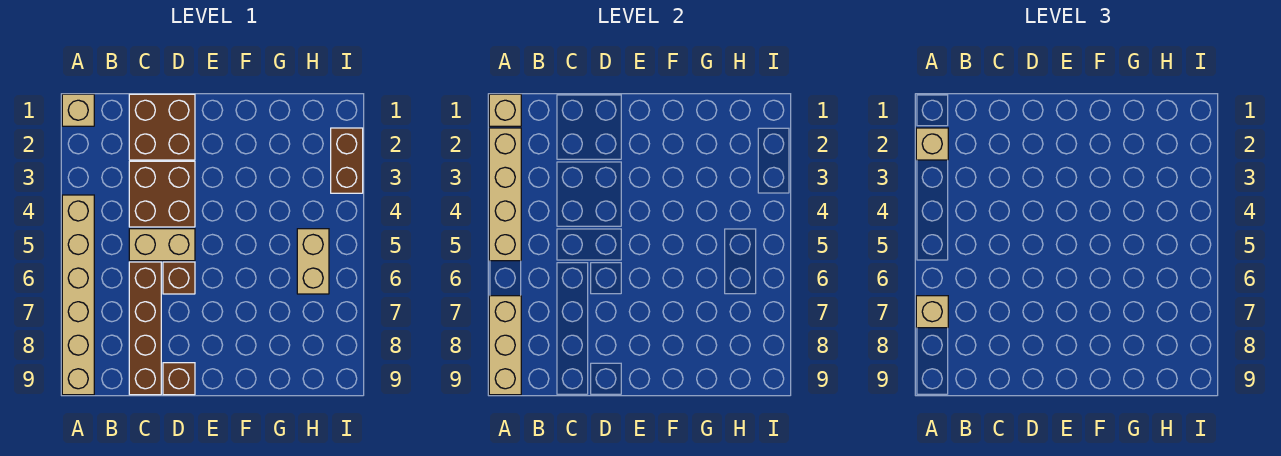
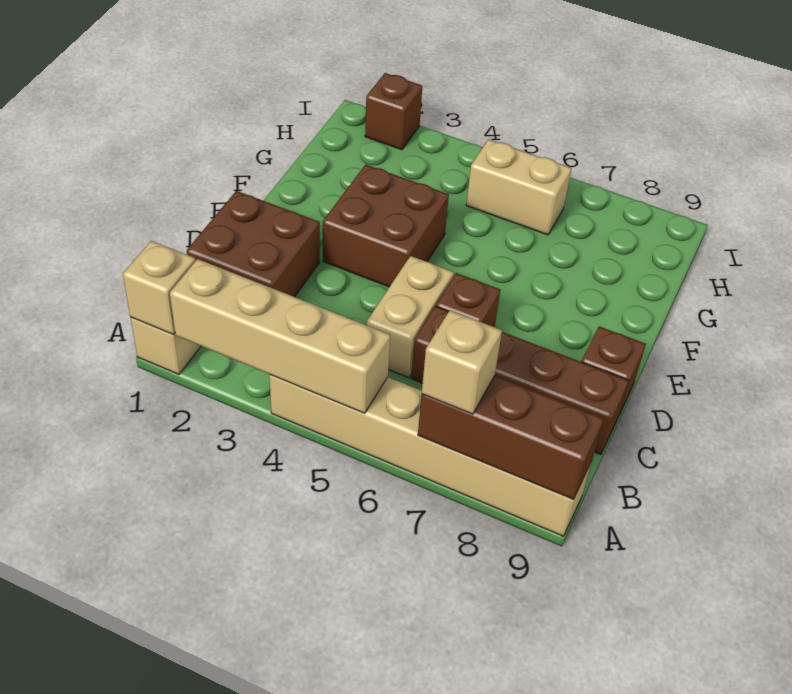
tan brick A2 level 3 -> none
tan brick A7:A9 level 2 -> brown brick A7:A9 level 2
brown brick C3:D4 level 1 -> brown brick E3:F4 level 1
brown brick I2:I3 level 1 -> brown brick I2 level 1

